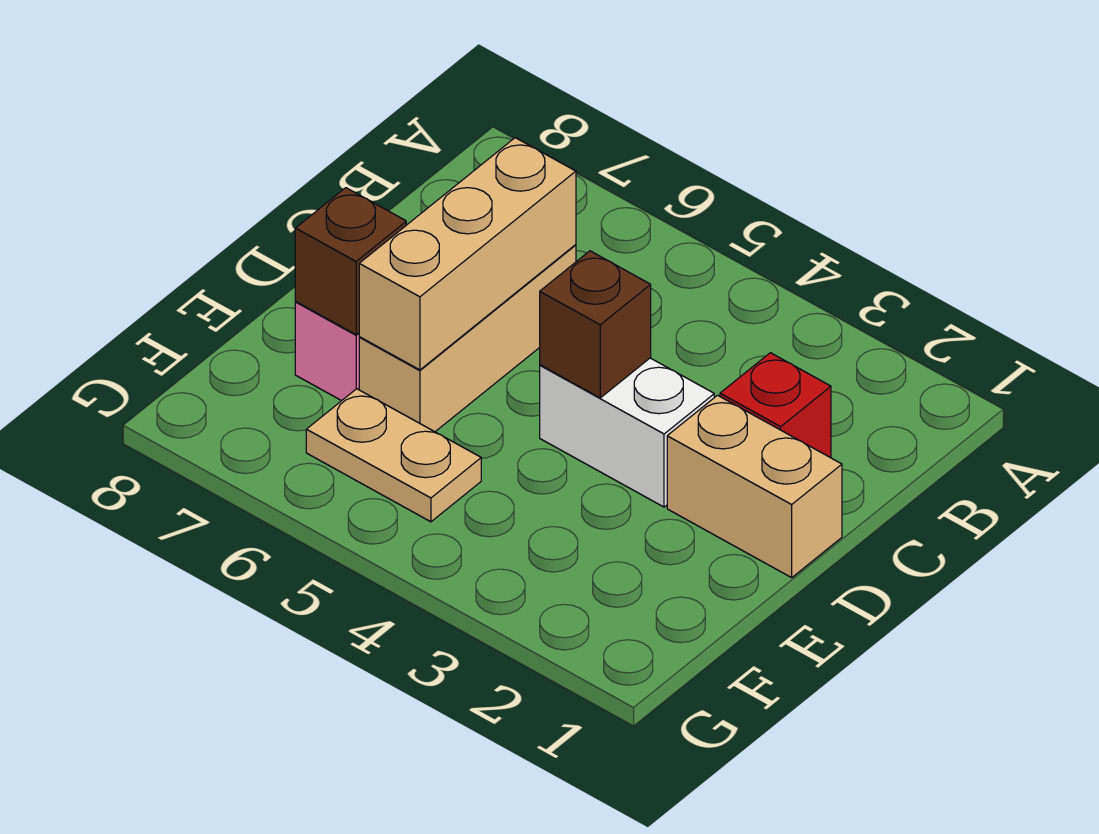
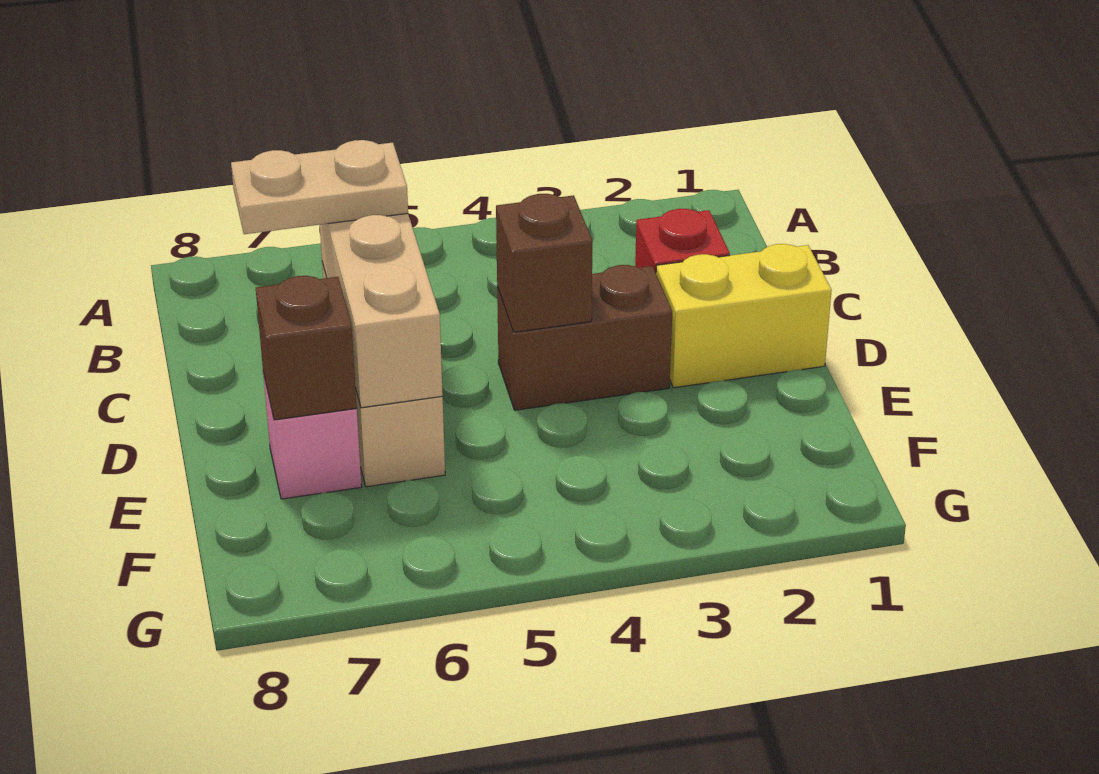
tan brick D1:D2 level 1 -> yellow brick D1:D2 level 1
white brick D3:D4 level 1 -> brown brick D3:D4 level 1
tan plate F5:F6 level 1 -> tan plate C6:C7 level 3

